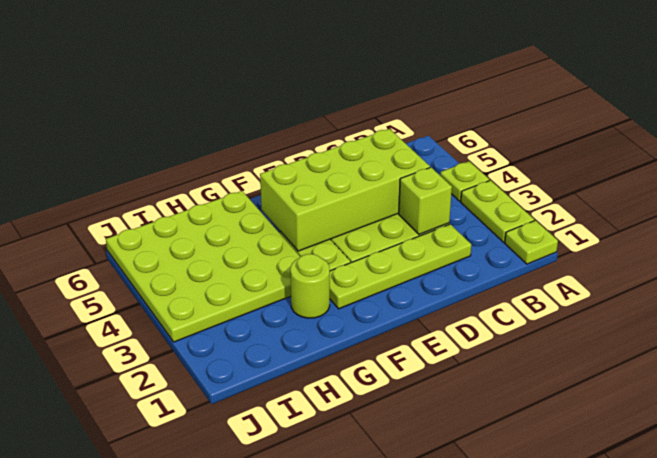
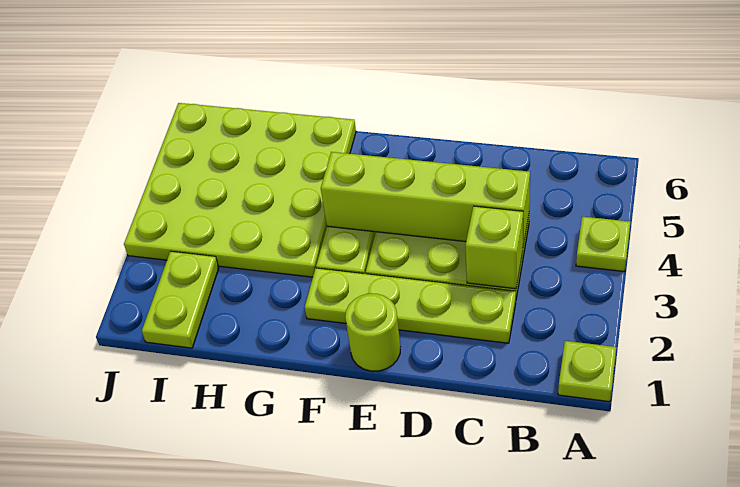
lime plate A2:A3 level 1 -> lime plate I1:I2 level 1
lime brick C4:F5 level 2 -> lime brick C4:F4 level 2
lime round brick G2 level 1 -> lime round brick E1 level 1

